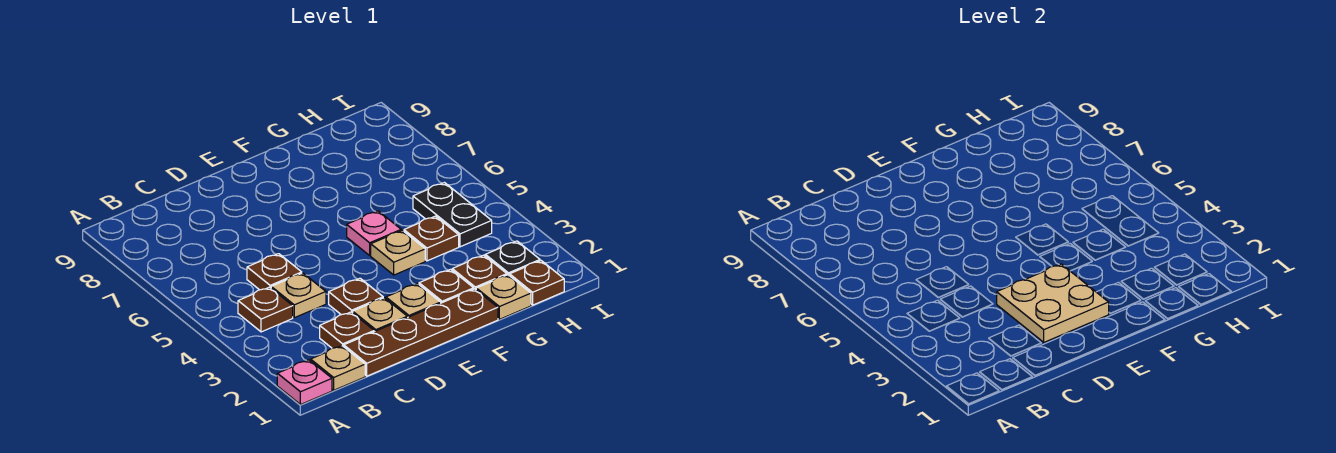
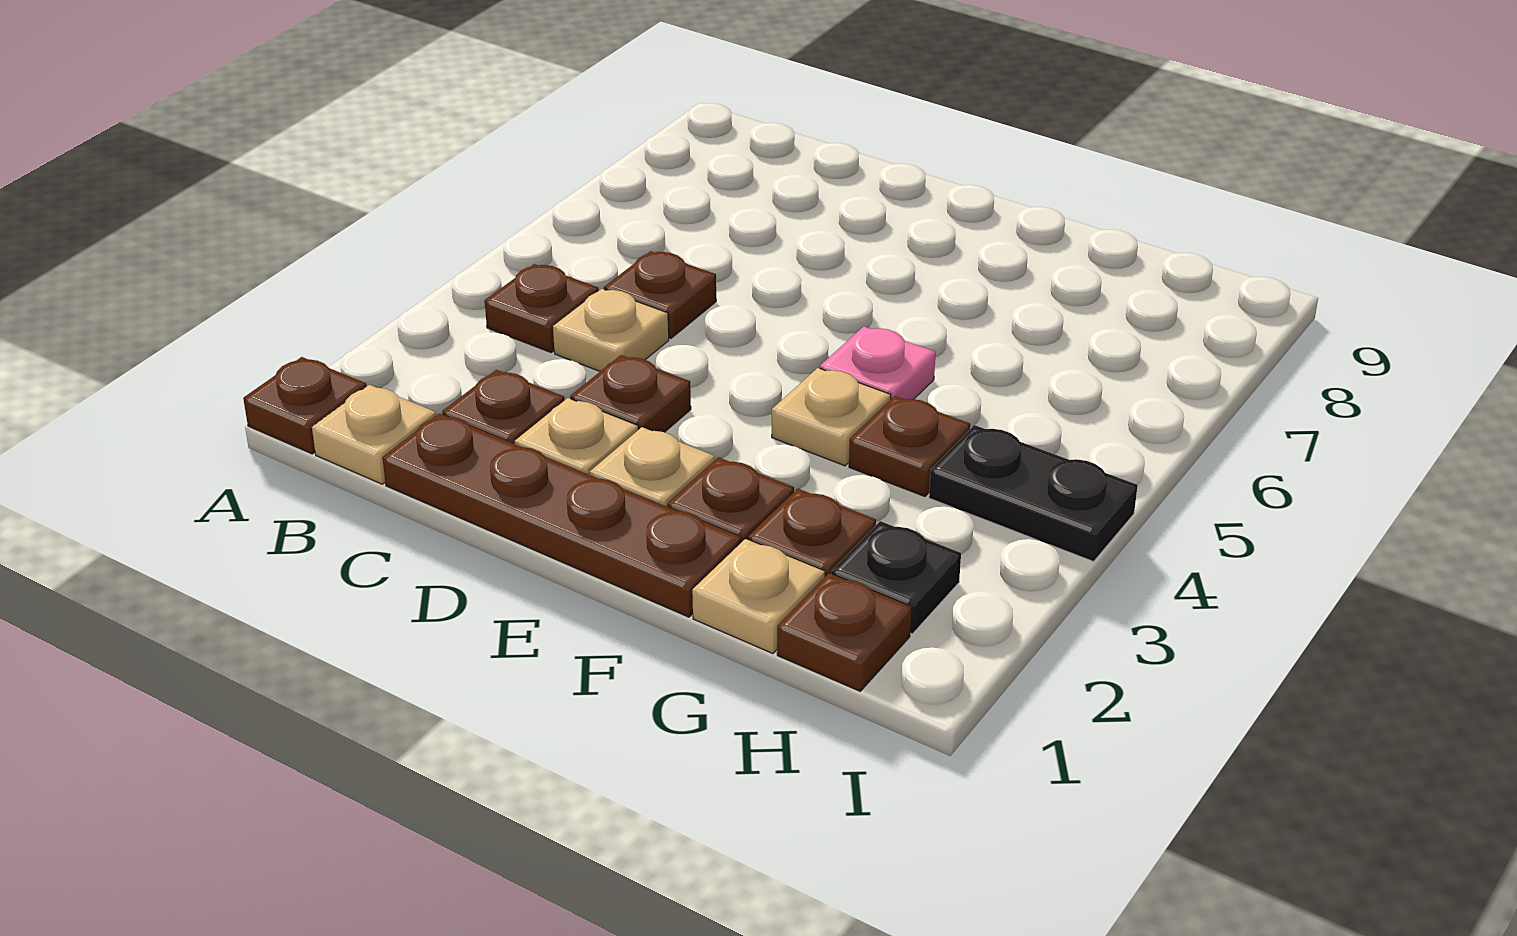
pink plate A1 level 1 -> brown plate A1 level 1
tan plate D2:E3 level 2 -> none
black plate H4:H5 level 1 -> black plate H4:I4 level 1

